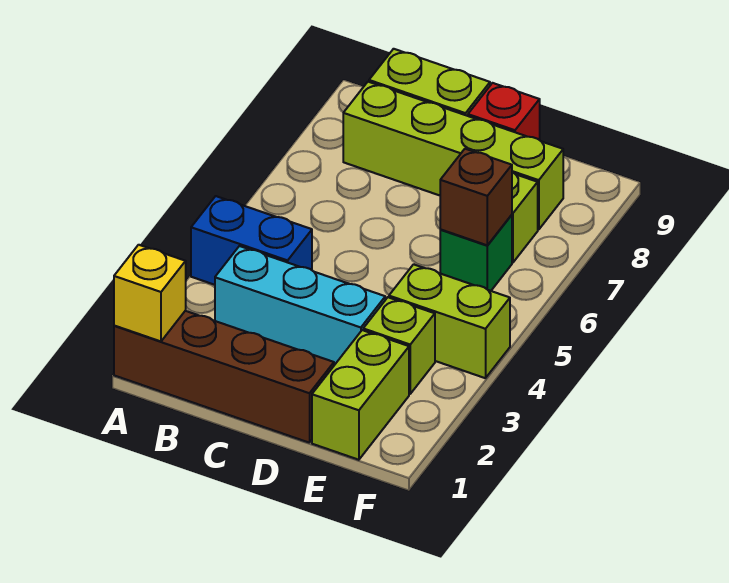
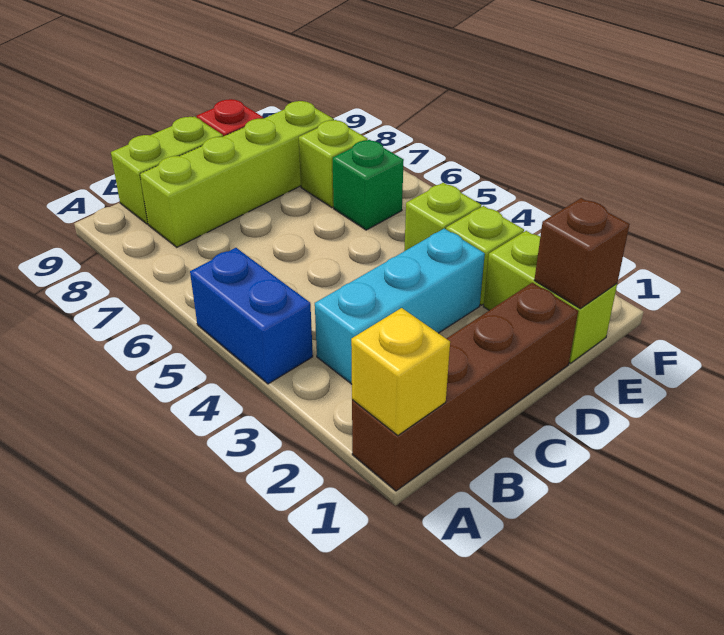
blue brick A4:B4 level 1 -> blue brick A4:A5 level 1
lime brick E4:F4 level 1 -> lime brick E4 level 1
brown brick E6 level 2 -> brown brick E1 level 2

